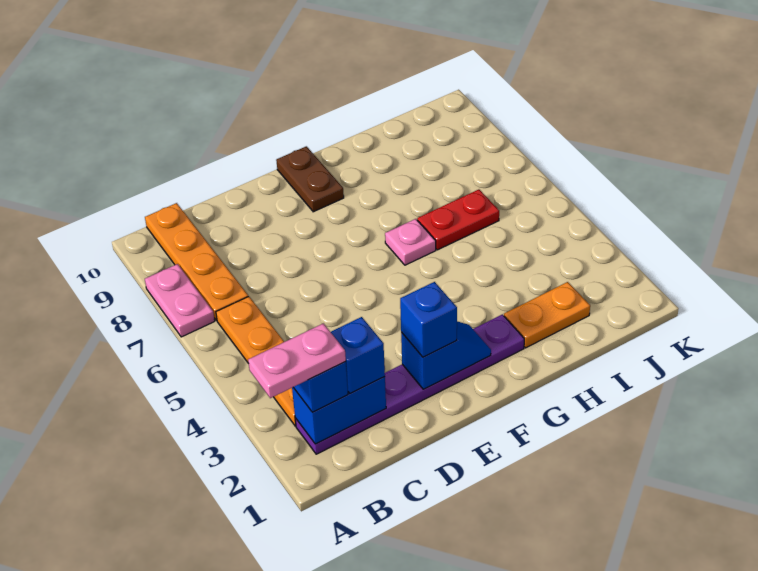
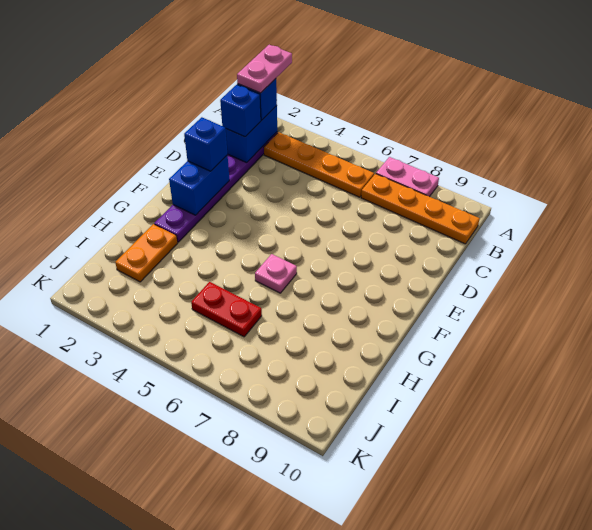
blue slope E2:F2 level 2 top E -> blue brick E2:F2 level 2
brown plate F9:F10 level 1 -> none
red plate H6:I6 level 1 -> red plate I5:I6 level 1

